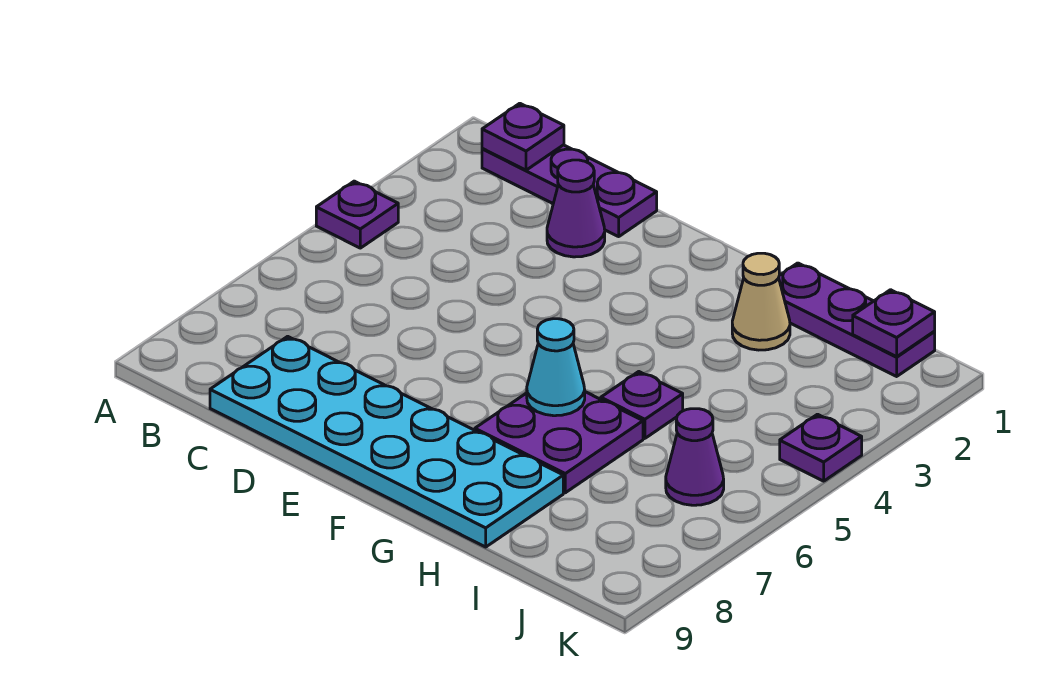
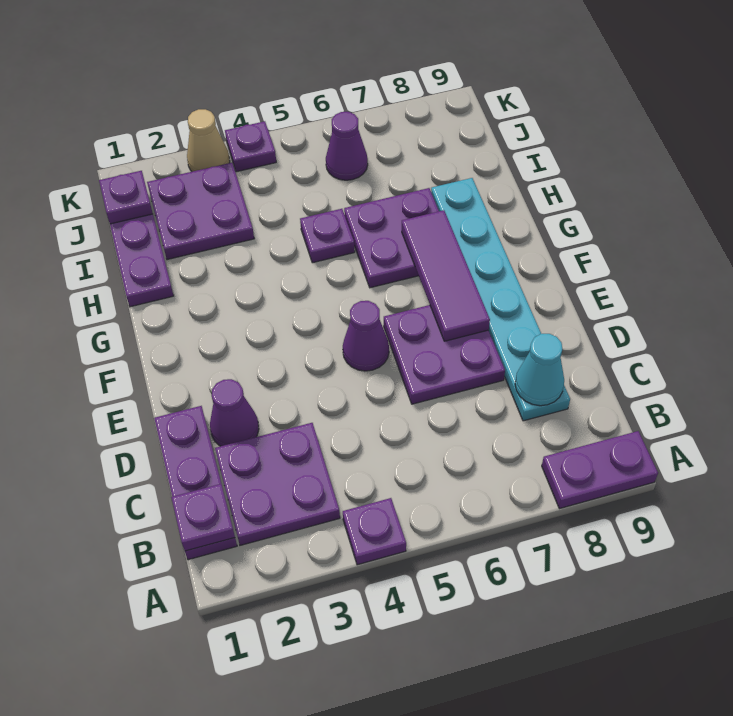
none -> purple plate A8:A9 level 1
none -> purple plate B2:C3 level 1
cyan plate C8:H9 level 1 -> cyan plate C8:H8 level 1
none -> purple plate D6:E7 level 1
none -> purple cone E5 level 1
none -> purple tile E7:G7 level 2
cyan cone G6 level 2 -> cyan cone C8 level 2
tan cone H2 level 1 -> tan cone K3 level 1
none -> purple plate I2:J3 level 1

